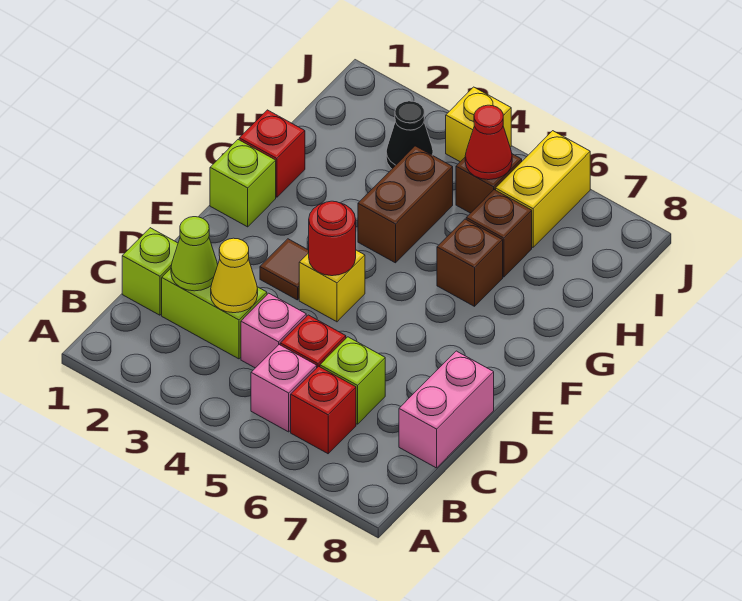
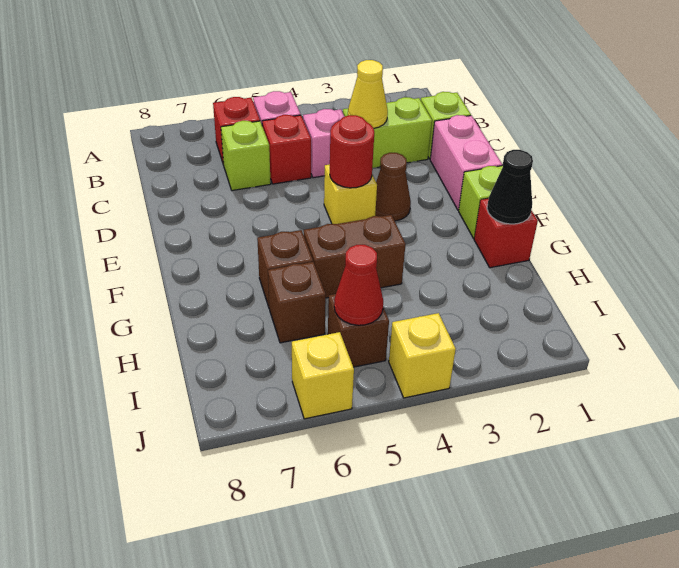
lime cone C2 level 2 -> none
pink brick C8:D8 level 1 -> pink brick D1:E1 level 1
brown tile E3 level 1 -> brown cone E3 level 1
brown brick G4:H4 level 1 -> brown brick G4:G5 level 1
black cone I3 level 1 -> black cone G1 level 2
yellow brick I6:J6 level 1 -> yellow brick J6 level 1

